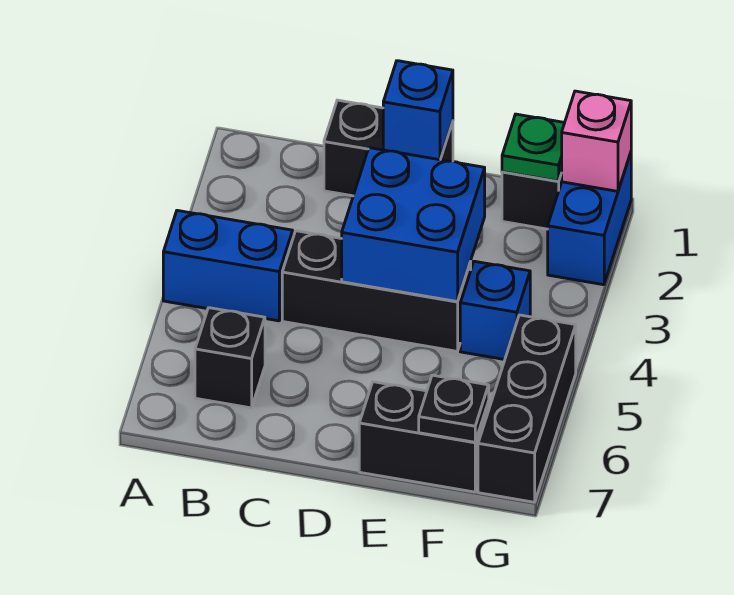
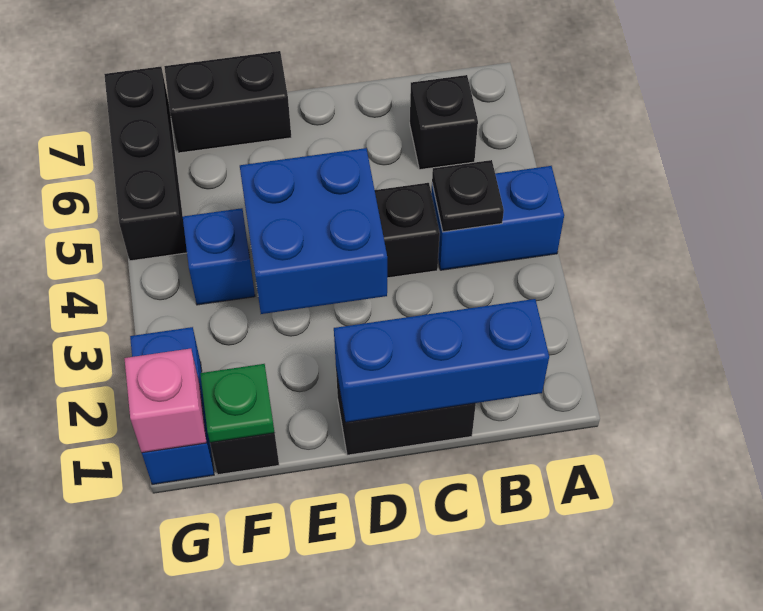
blue brick D1 level 2 -> blue brick B1:D1 level 2
black plate F7 level 2 -> black plate B4 level 2

